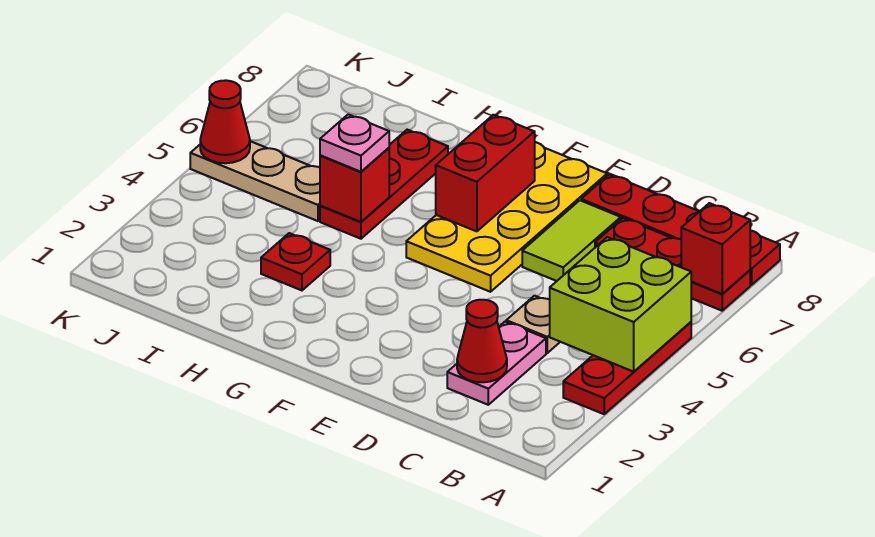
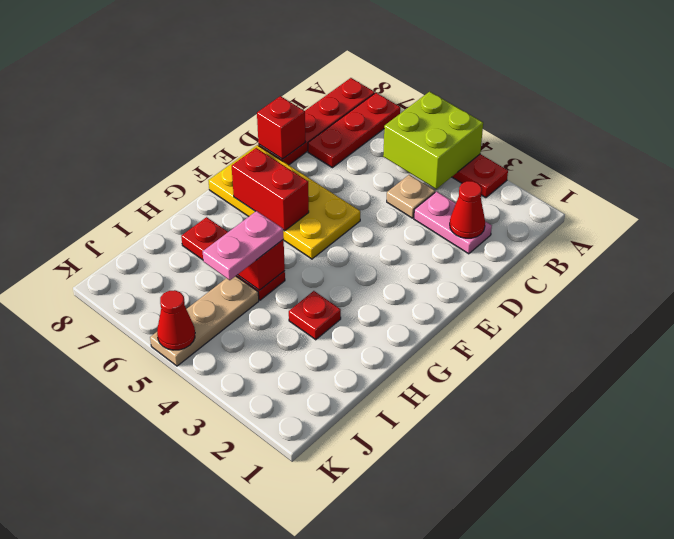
red brick A7 level 2 -> red brick D8 level 2
lime tile D6:D7 level 1 -> none
pink plate H5 level 3 -> pink plate H5:I5 level 3

